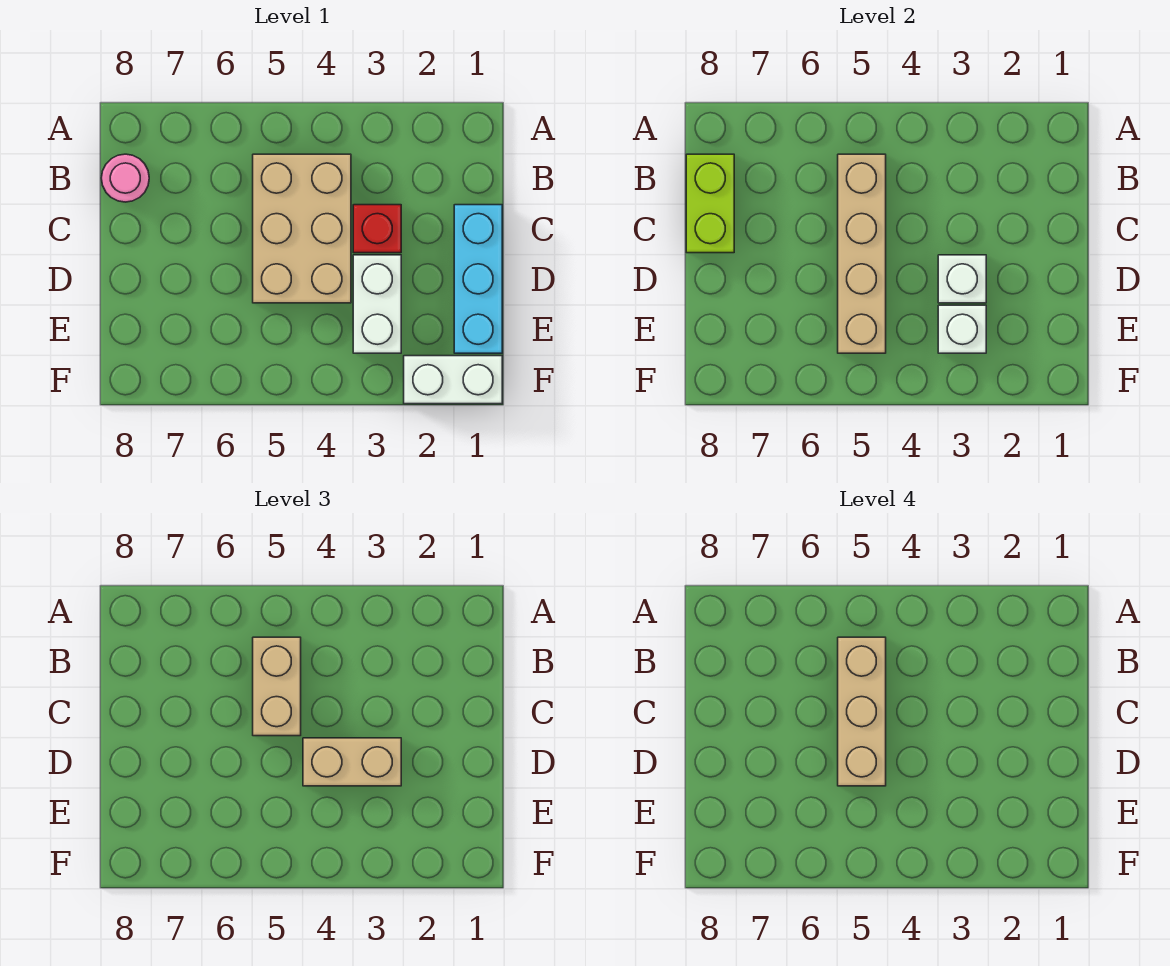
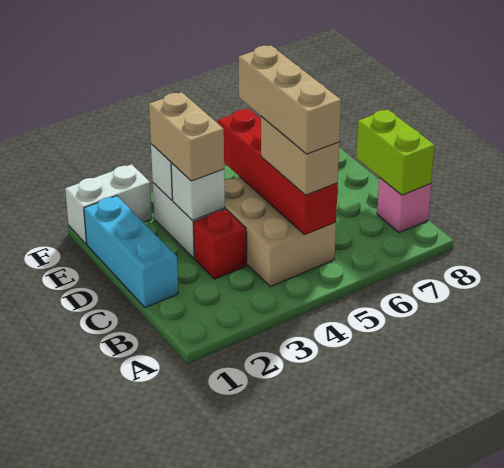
tan brick B5:E5 level 2 -> red brick B5:E5 level 2
pink round brick B8 level 1 -> pink brick B8 level 1
tan brick D3:D4 level 3 -> tan brick D3:E3 level 3

